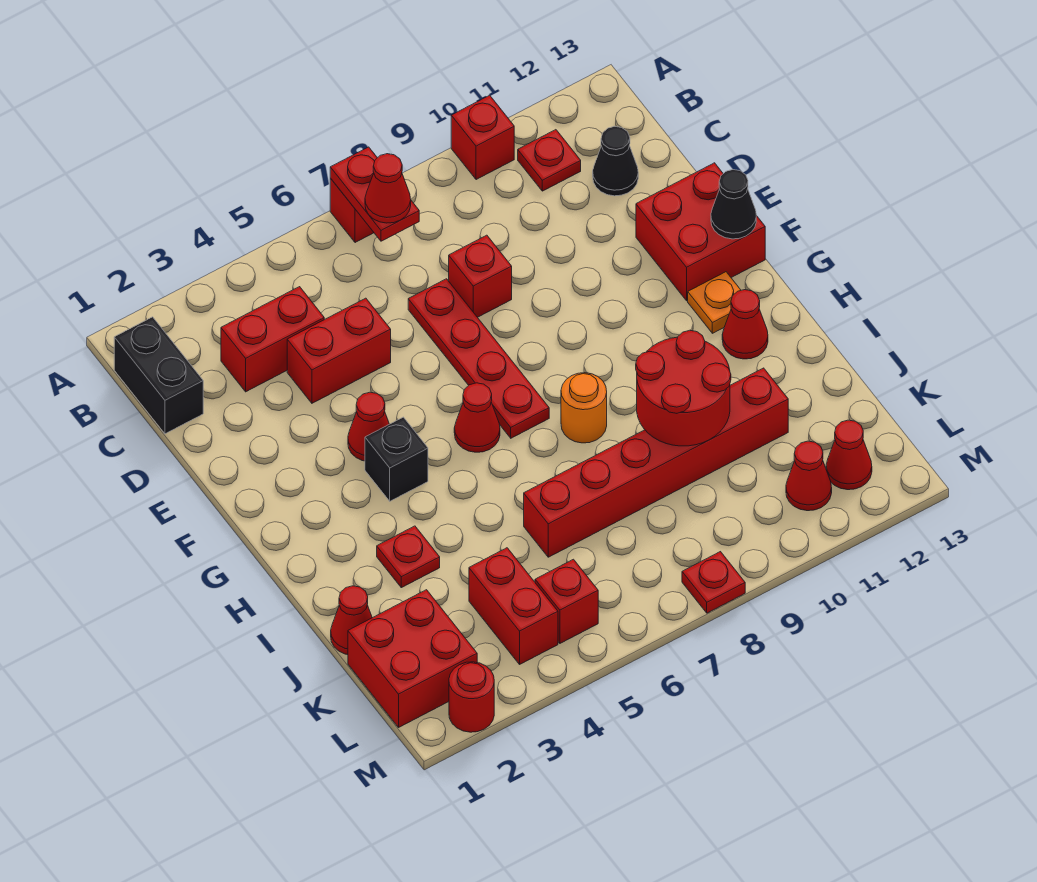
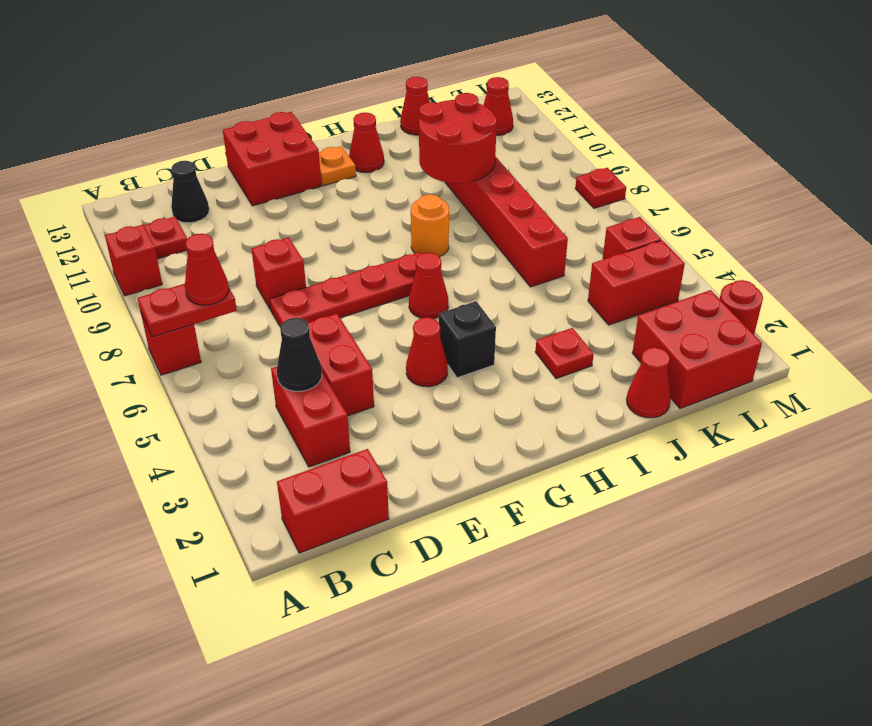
black brick B1:C1 level 1 -> red brick B1:C1 level 1
black cone F13 level 2 -> black cone C4 level 2
red cone L11 level 1 -> red cone J13 level 1

